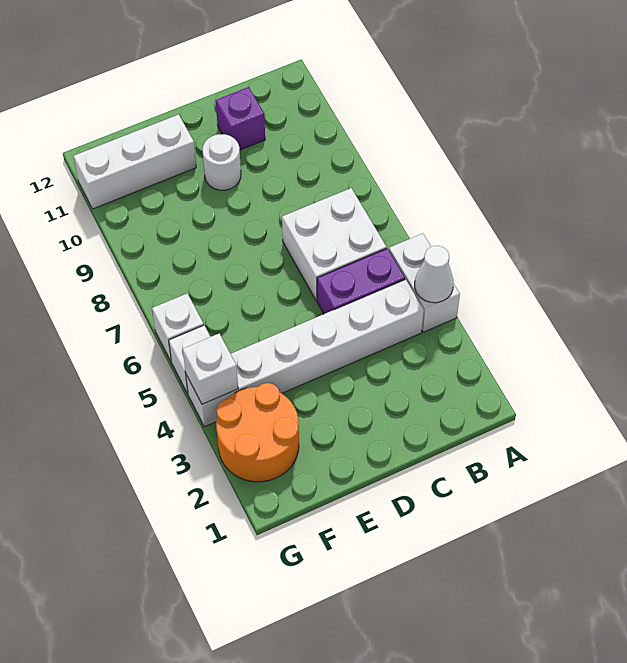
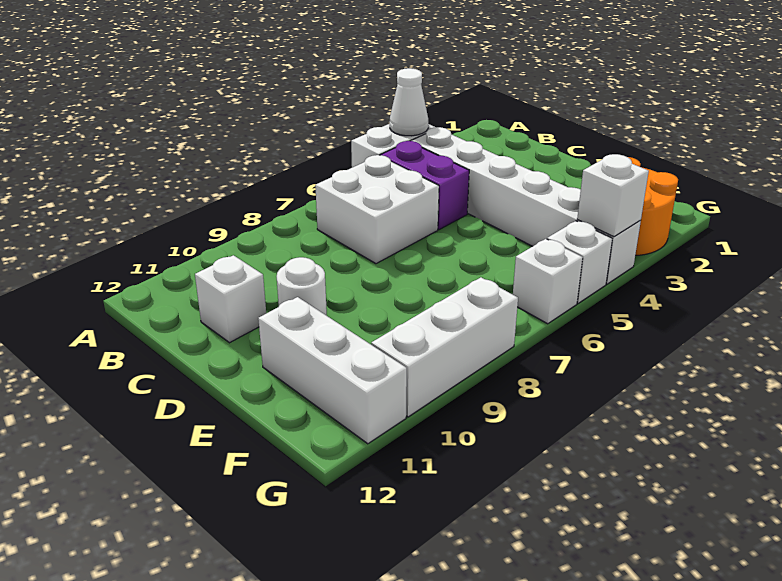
purple brick C11 level 1 -> white brick C11 level 1
none -> white brick G8:G10 level 1

